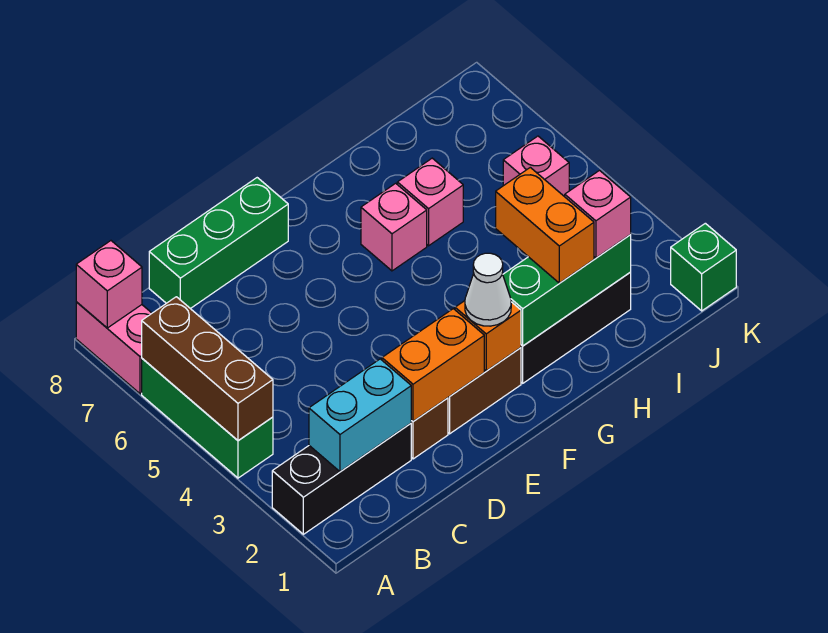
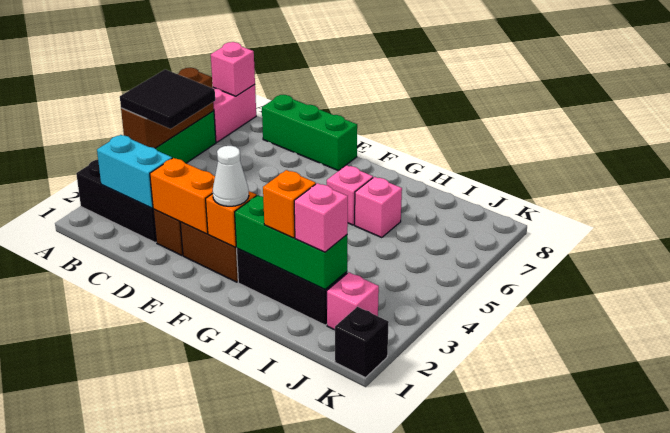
none -> black tile A4:B5 level 3
orange brick H2:H3 level 3 -> orange brick H2 level 3
pink brick J5 level 1 -> pink brick J2 level 1
green brick K1 level 1 -> black brick K1 level 1

